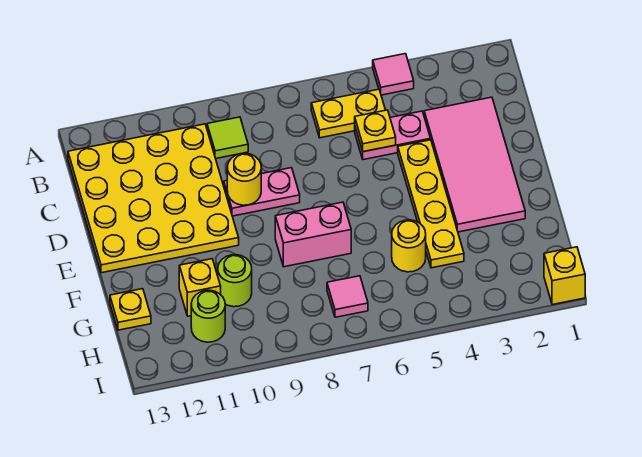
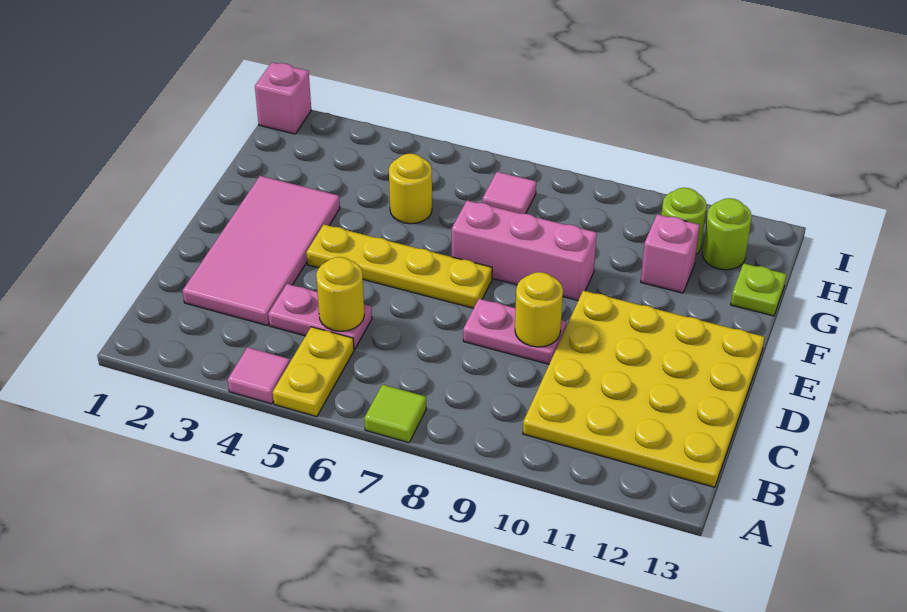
yellow plate B5:B6 level 1 -> yellow plate A5:B5 level 1
lime tile B9 level 1 -> lime tile A7 level 1
yellow plate C5 level 2 -> yellow round brick C5 level 2
yellow plate D4:G4 level 1 -> yellow plate E4:E7 level 1
pink brick F7:F8 level 1 -> pink brick F7:F9 level 1
lime round brick G10 level 1 -> lime round brick H12 level 1
yellow brick G11 level 1 -> pink brick G11 level 1
yellow plate G13 level 1 -> lime plate G13 level 1
yellow brick I1 level 1 -> pink brick I1 level 1

